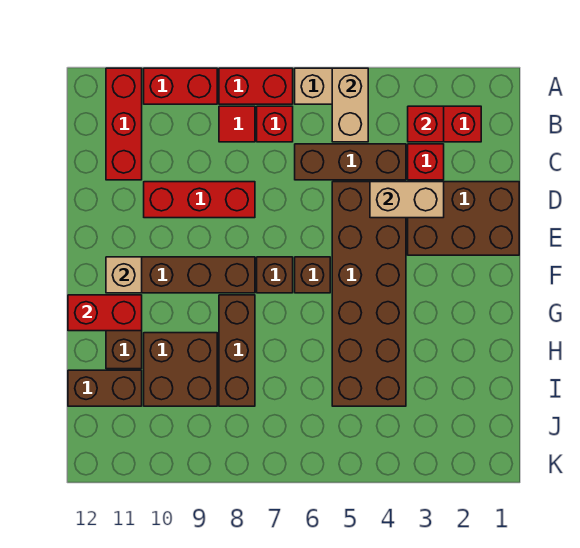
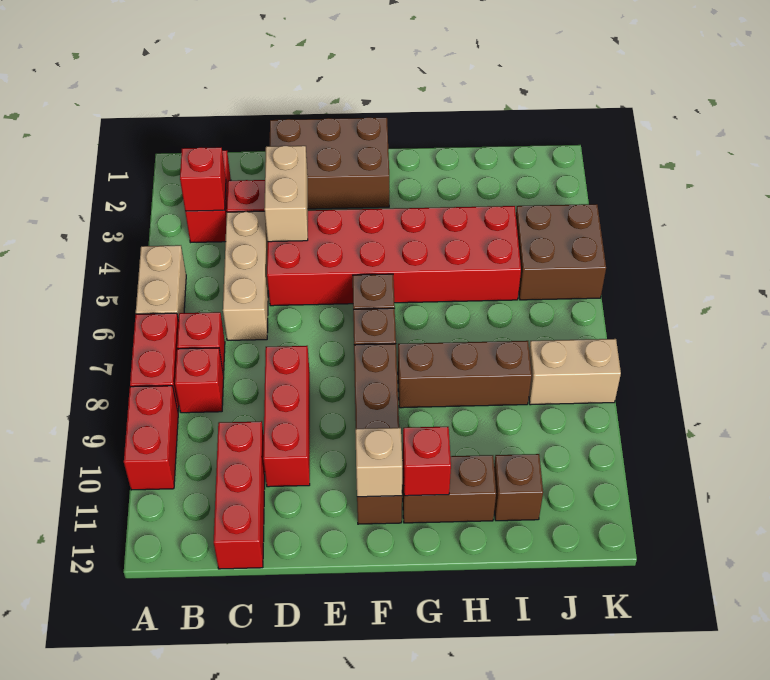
tan brick A5:B5 level 2 -> tan brick J8:K8 level 1
red brick A11:C11 level 1 -> red brick C10:C12 level 1
red tile B8 level 1 -> red brick B8 level 1
brown brick C4:C6 level 1 -> tan brick C4:C6 level 1
brown brick D1:E3 level 1 -> brown brick D1:F2 level 1
brown brick D4:I5 level 1 -> red brick D4:I5 level 1
red brick G11:G12 level 2 -> red brick G11 level 2
brown brick H9:I10 level 1 -> brown brick J4:K5 level 1
brown brick I11:I12 level 1 -> brown brick I11 level 1

